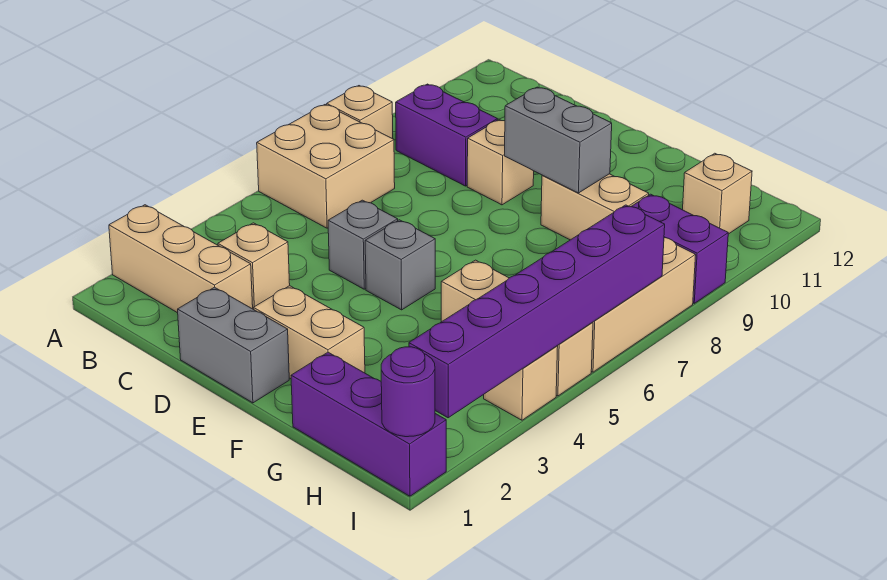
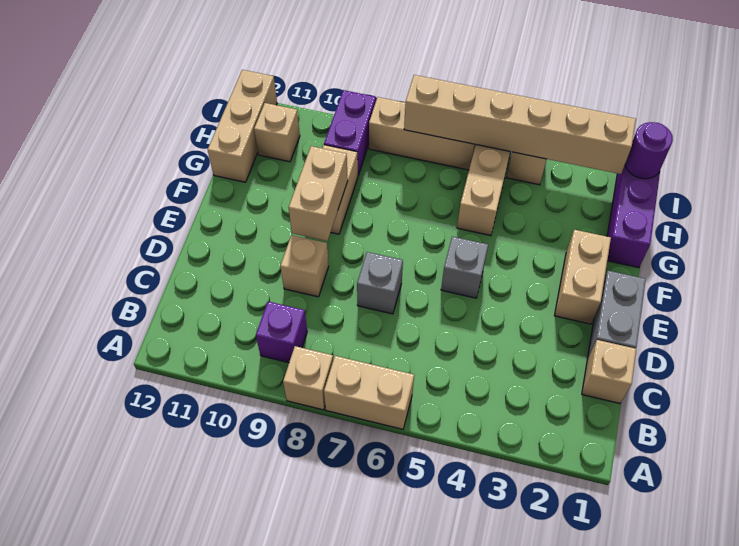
tan brick A2:C2 level 1 -> tan brick G12:I12 level 1
tan brick A6:B7 level 1 -> tan brick A6:A7 level 1
purple brick B9:C9 level 1 -> purple brick B9 level 1
tan brick C3 level 1 -> tan brick C1 level 1
grey brick D5 level 1 -> grey brick D7 level 1
grey brick E9:F9 level 2 -> tan brick E9:F9 level 2
purple brick I2:I7 level 2 -> tan brick I2:I7 level 2

